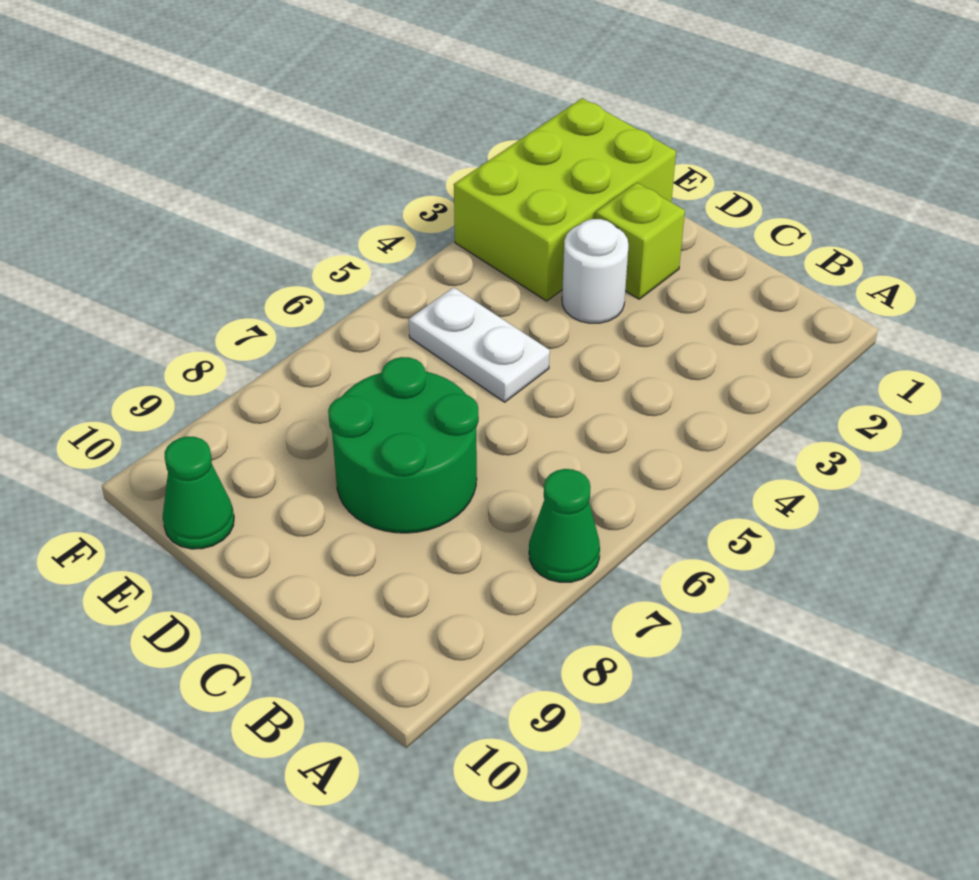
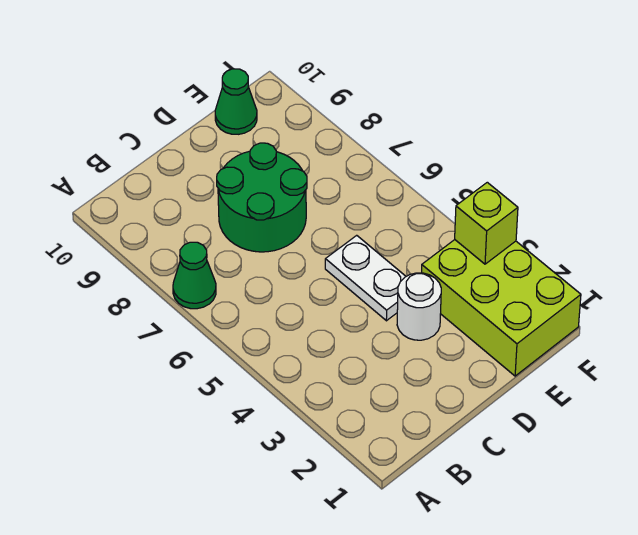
lime brick D2 level 1 -> lime brick F3 level 2
white plate D5:E5 level 1 -> white plate D4:D5 level 1

